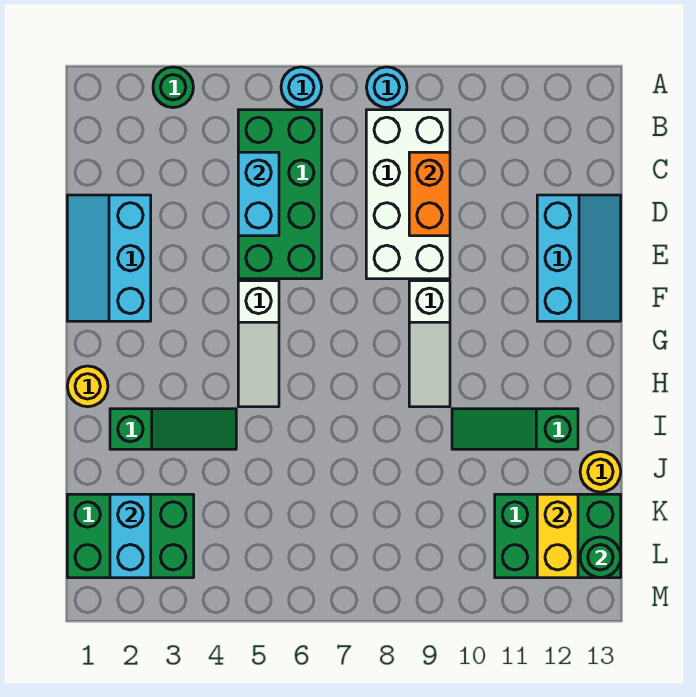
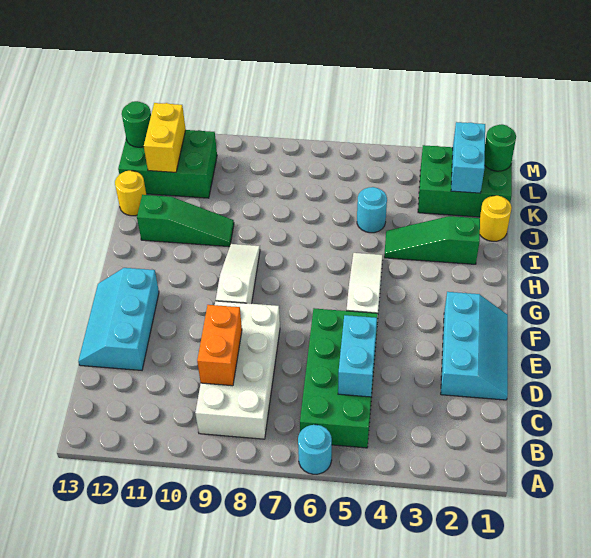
green round brick A3 level 1 -> green round brick L1 level 2
cyan round brick A8 level 1 -> cyan round brick J5 level 1
yellow round brick H1 level 1 -> yellow round brick J1 level 1

